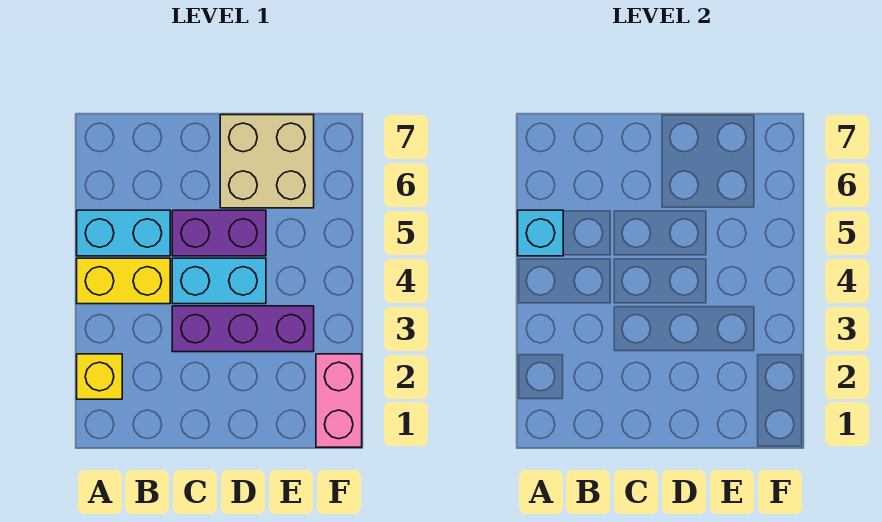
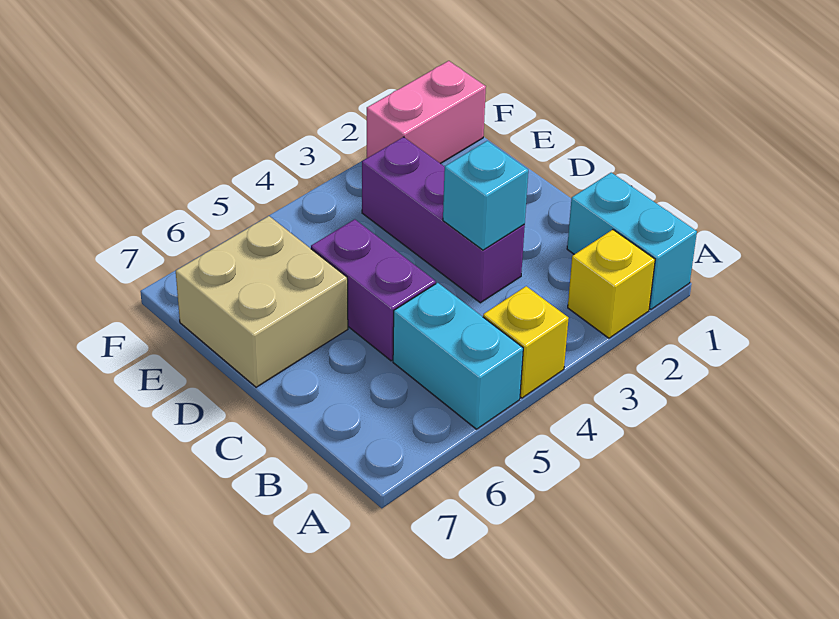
yellow brick A4:B4 level 1 -> yellow brick A4 level 1
cyan brick A5 level 2 -> cyan brick C3 level 2
cyan brick C4:D4 level 1 -> cyan brick A1:B1 level 1

